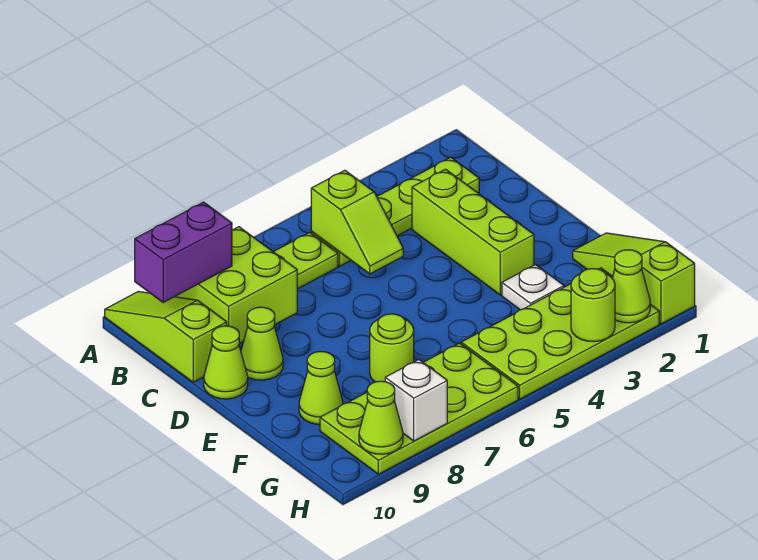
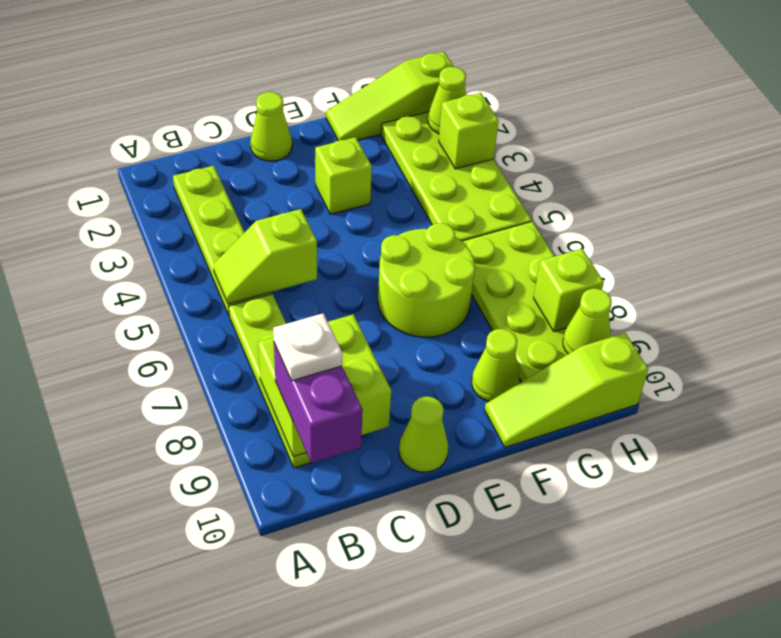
lime slope A10:C10 level 1 top C -> lime slope F10:H10 level 1 top H
lime slope B5:C5 level 2 top B -> lime slope B5:C5 level 2 top C
lime brick C3:E3 level 1 -> lime brick E3 level 1
lime cone D9 level 1 -> lime cone D1 level 1
white plate F3 level 1 -> white plate B9 level 4
lime round brick F7 level 1 -> lime round brick E6:F7 level 1
lime round brick H3 level 2 -> lime brick H3 level 2
white brick H8 level 2 -> lime brick H8 level 2

